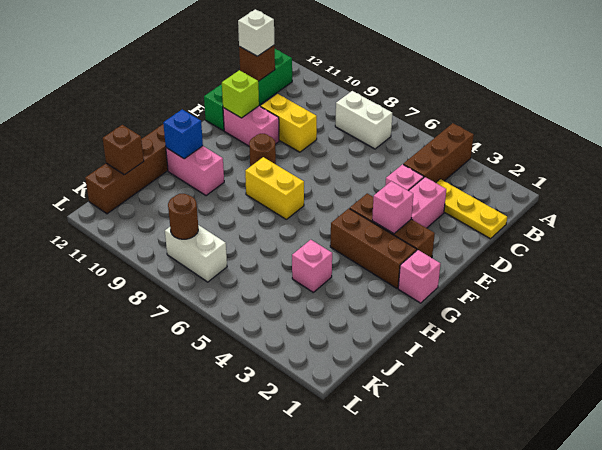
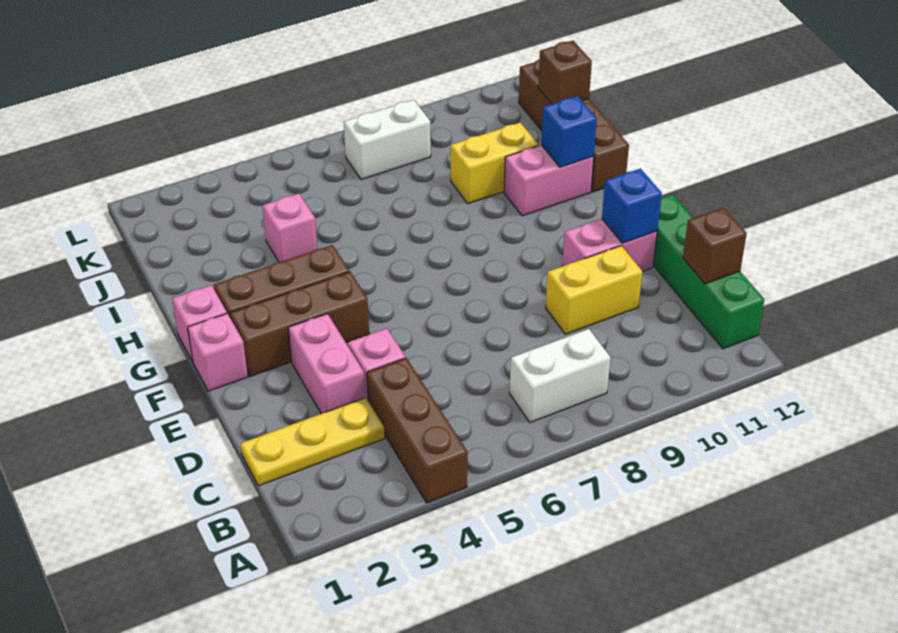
white brick C12 level 3 -> none
lime brick E11 level 2 -> blue brick E11 level 2
pink brick F3 level 2 -> pink brick F1 level 1
brown round brick F9 level 1 -> none
yellow brick G7:G8 level 1 -> yellow brick I9:I10 level 1
brown round brick K8 level 2 -> none

